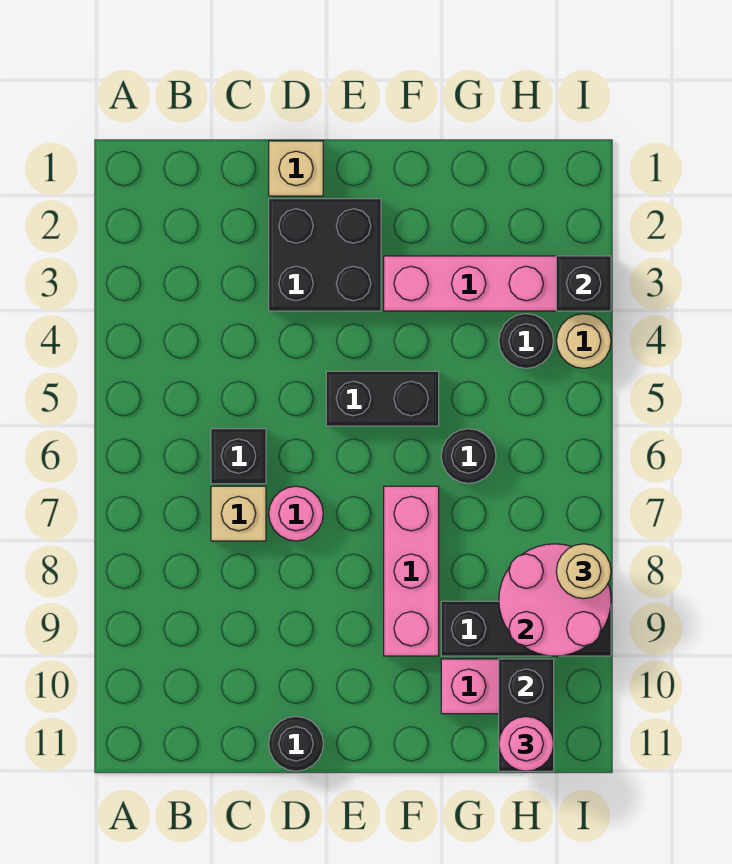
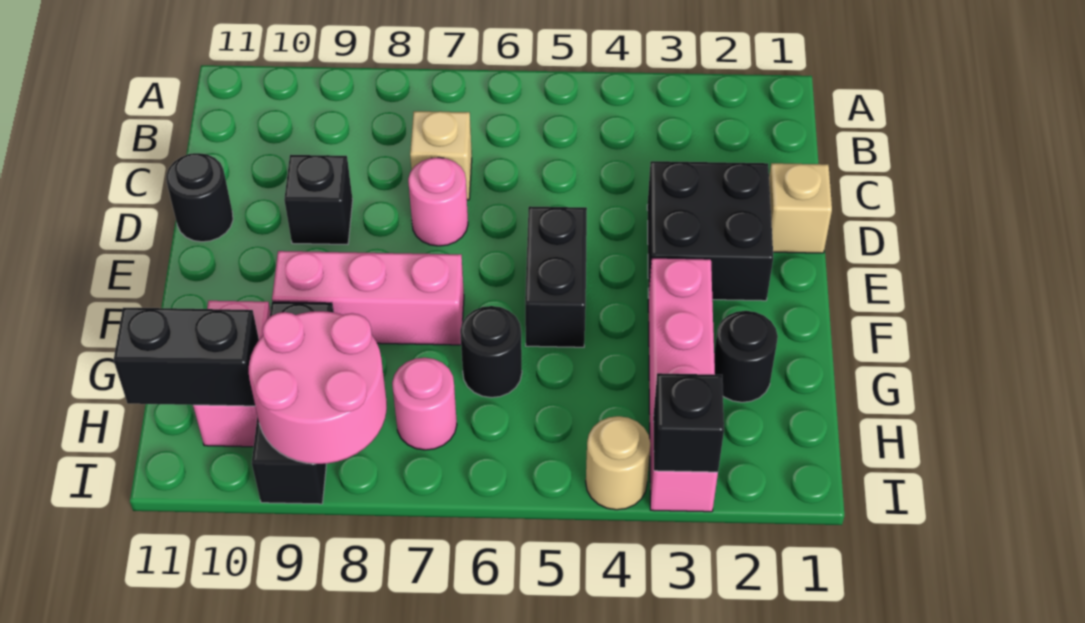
black brick C6 level 1 -> black brick D9 level 1
black round brick H4 level 1 -> black round brick G2 level 1
pink round brick H11 level 3 -> pink round brick H7 level 1
tan round brick I8 level 3 -> none

